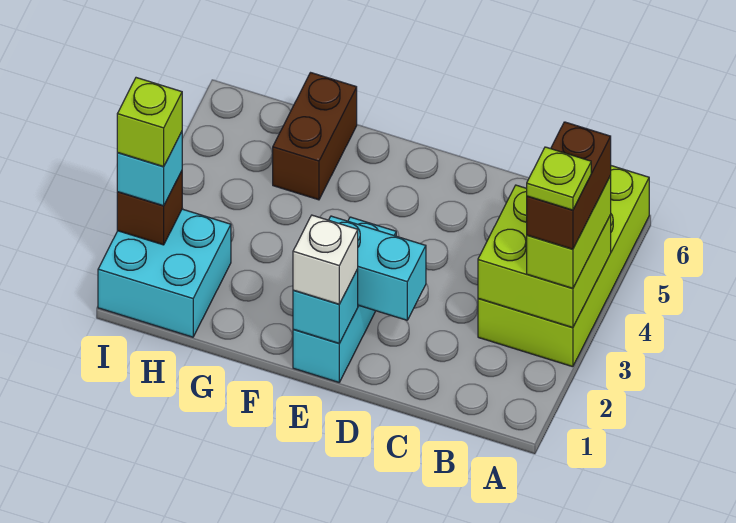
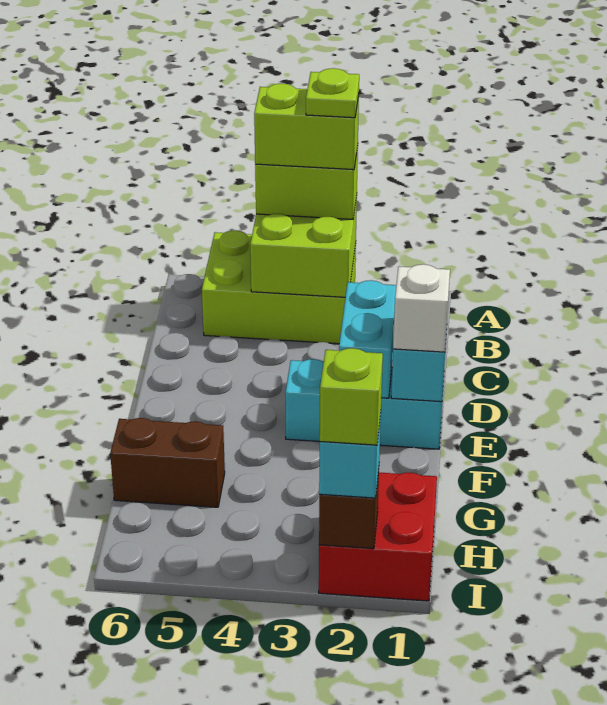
lime brick A3:B6 level 1 -> lime brick A3:B5 level 1
brown brick A3:A4 level 4 -> lime brick A3:A4 level 4
cyan brick H1:I2 level 1 -> red brick H1:I2 level 1

